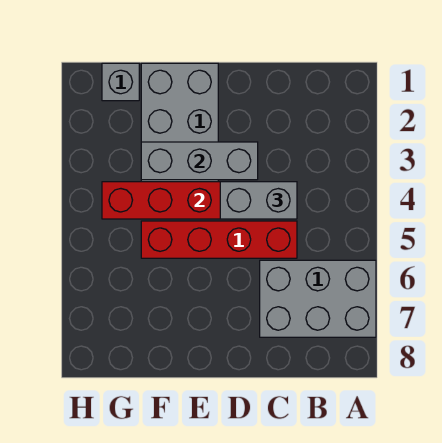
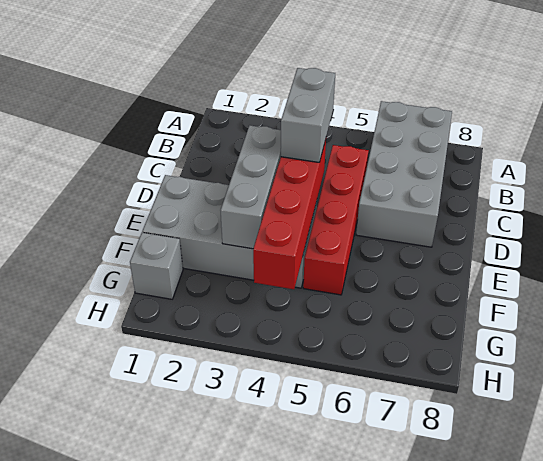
grey brick A6:C7 level 1 -> grey brick A6:D7 level 1

